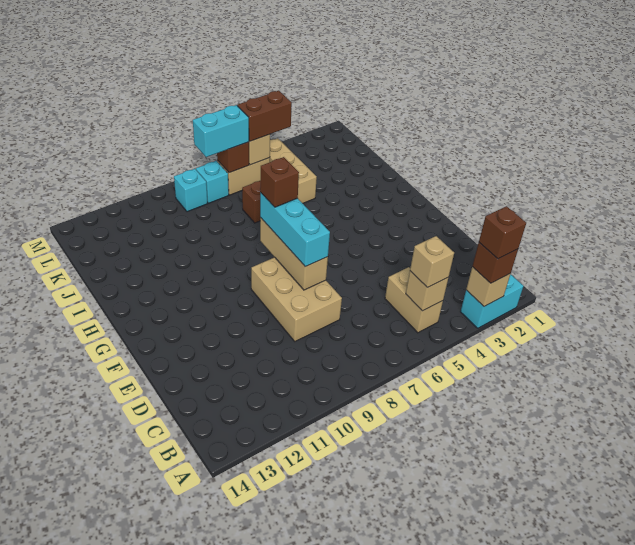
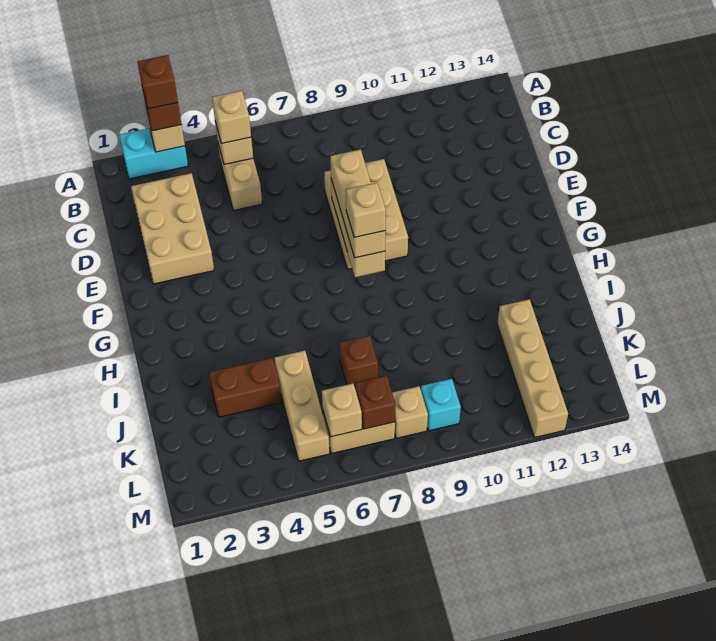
none -> tan brick C2:E3 level 1
cyan brick E8:G8 level 3 -> tan brick E8:G8 level 3
brown brick G8 level 4 -> tan brick G8 level 4
none -> tan brick J12:M12 level 1
brown brick L5:L6 level 3 -> brown brick J3:J4 level 1
cyan brick L7:L8 level 3 -> none
cyan brick L8 level 1 -> tan brick L8 level 1

